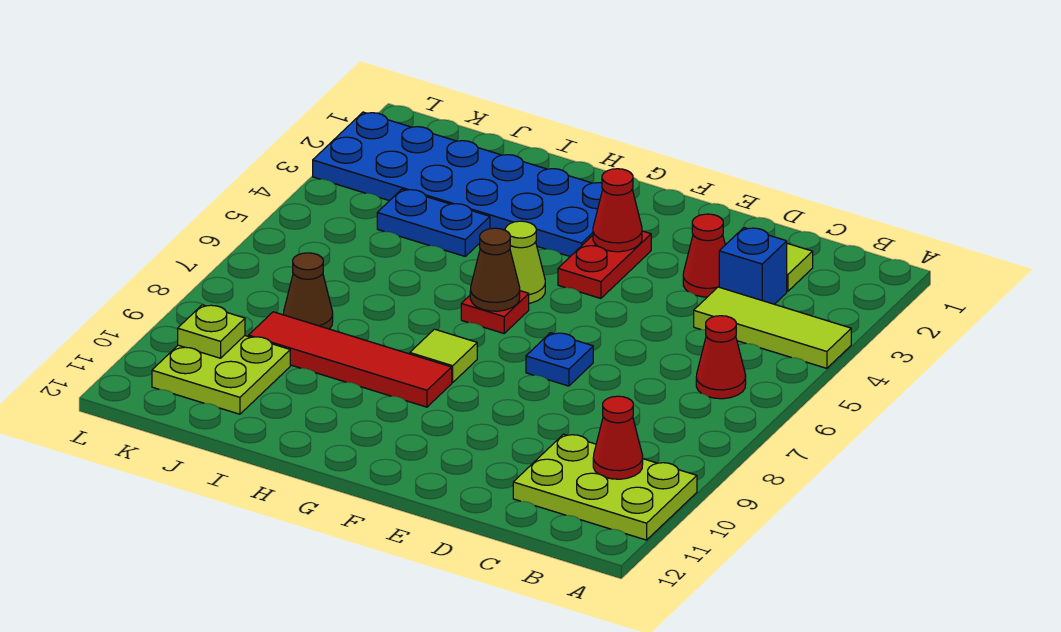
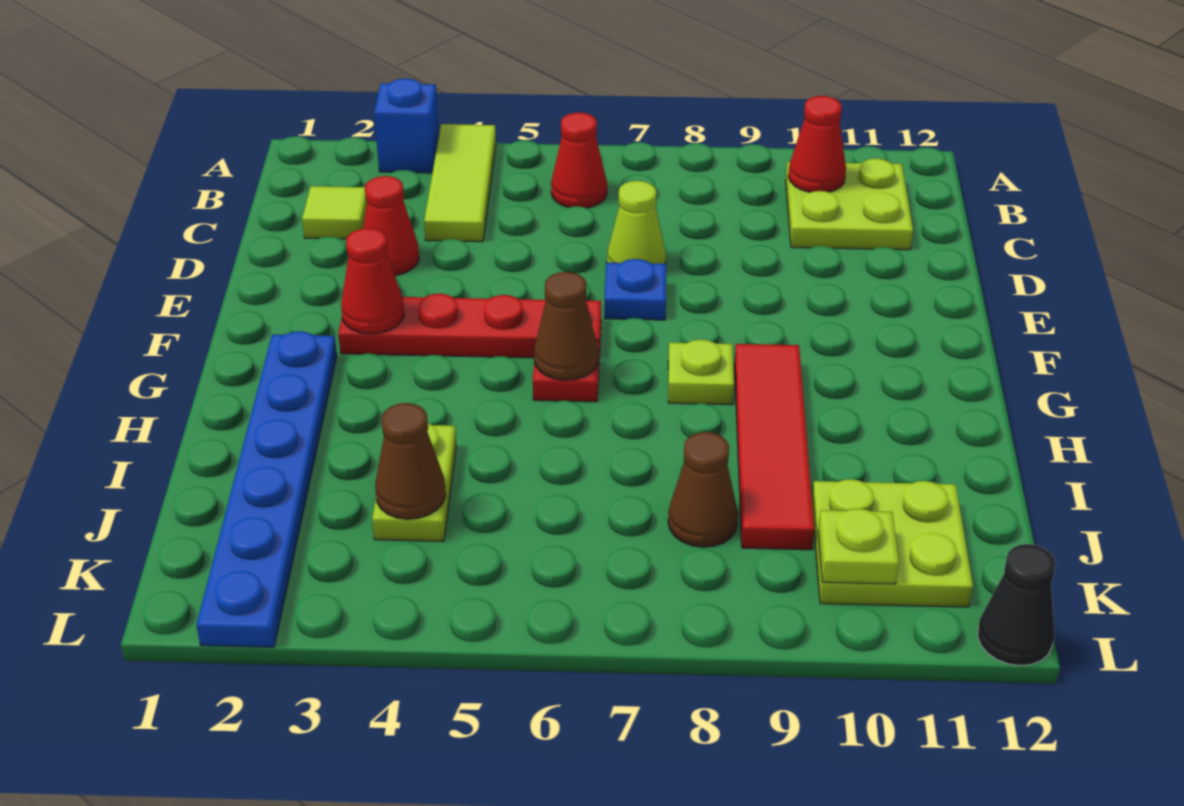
lime plate A10:C11 level 1 -> lime plate B10:C11 level 1
blue brick C3 level 1 -> blue brick A3 level 1
red plate F3:F4 level 1 -> red plate F3:F6 level 1
blue plate G2:L3 level 1 -> blue plate G2:L2 level 1
lime cone G5 level 1 -> lime cone D7 level 1
lime tile G8 level 1 -> lime plate G8 level 1
blue plate I4:J4 level 1 -> lime plate I4:J4 level 1
none -> brown cone J4 level 2
none -> black cone L12 level 1

